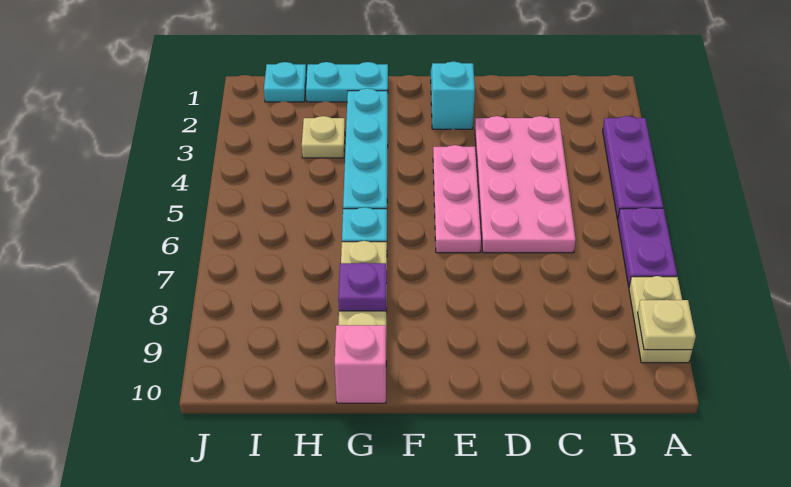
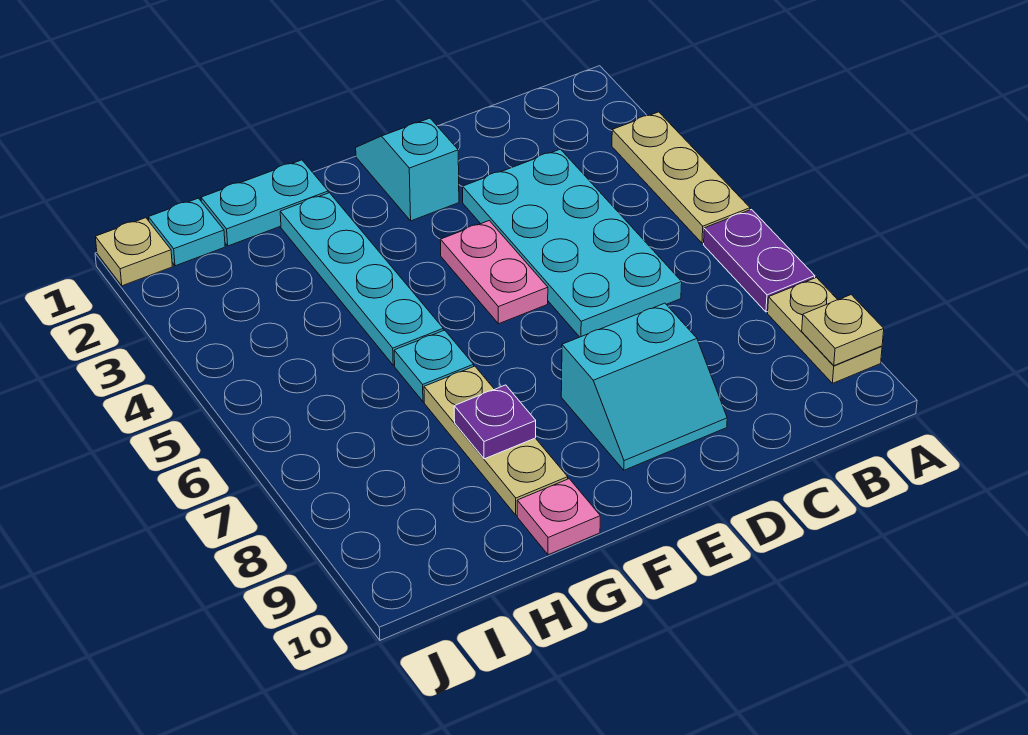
purple plate A3:A5 level 1 -> tan plate A3:A5 level 1
pink plate C3:D6 level 1 -> cyan plate C3:D6 level 1
none -> cyan slope D8:E9 level 1 top 8
pink plate E4:E6 level 1 -> pink plate E4:E5 level 1
pink brick G10 level 1 -> pink plate G10 level 1
tan plate H3 level 1 -> tan plate J1 level 1

